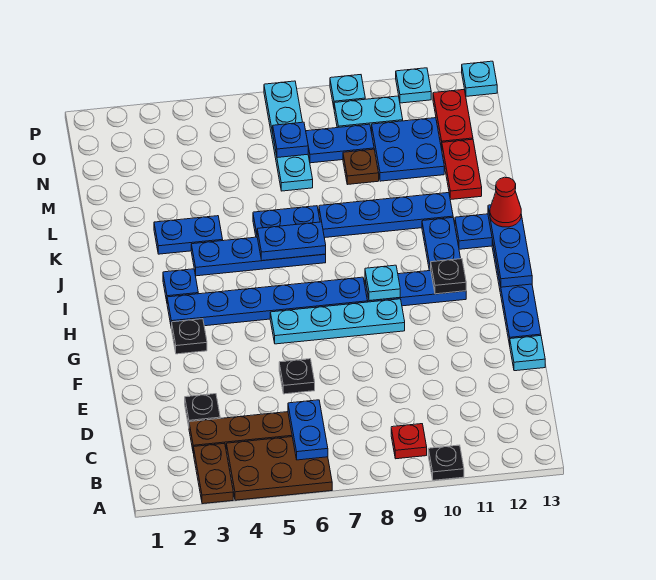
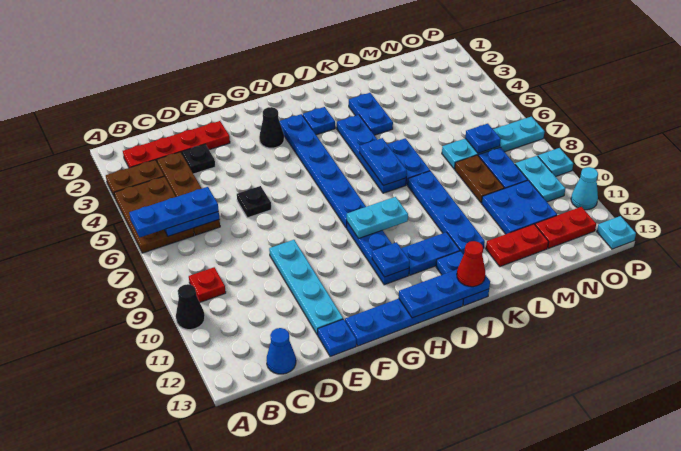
none -> blue plate A6:C6 level 3
black plate A10 level 1 -> black cone A10 level 1
none -> red plate B2:E2 level 1
none -> blue cone C13 level 1
cyan plate E13 level 1 -> blue plate E13 level 1
black plate G3 level 1 -> black cone G3 level 1
cyan plate G6:G9 level 1 -> cyan plate E9:E12 level 1
cyan plate H9 level 2 -> cyan plate H9:I9 level 2
black plate H11 level 2 -> blue plate H11 level 2
brown plate M9 level 1 -> brown plate M8:M9 level 1
cyan plate P11 level 1 -> cyan cone P11 level 1

